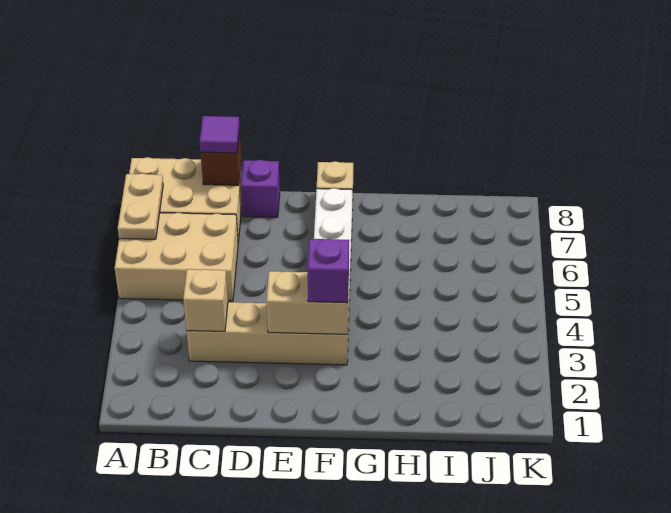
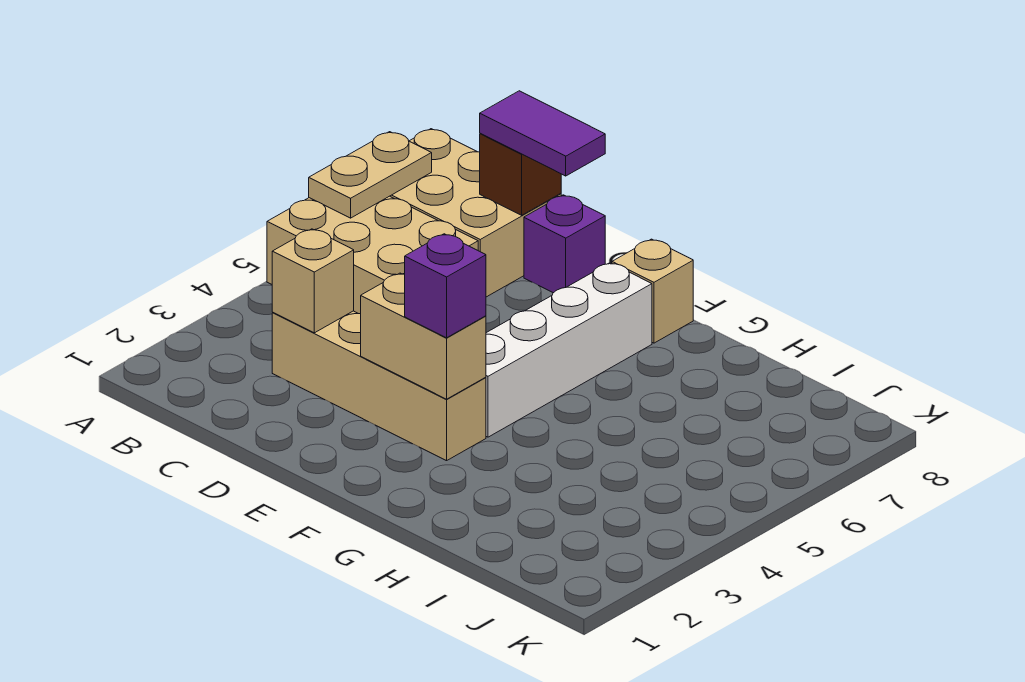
purple tile C8 level 3 -> purple tile C8:D8 level 3

